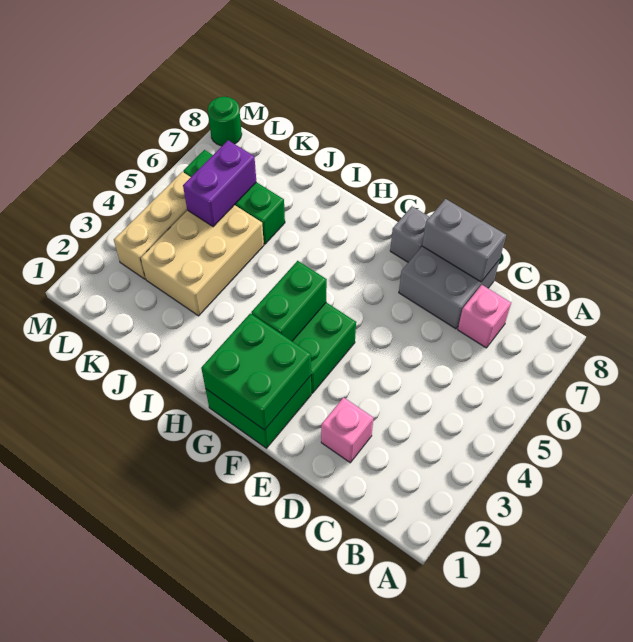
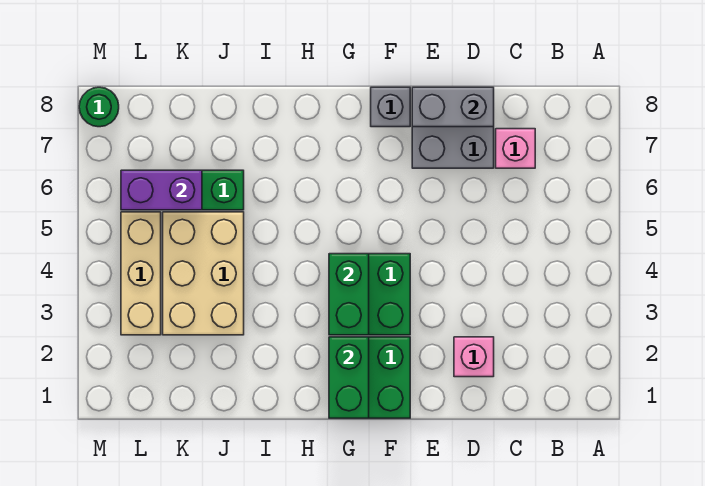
green brick F1:G2 level 2 -> green brick G1:G2 level 2
purple brick K5:K6 level 2 -> purple brick K6:L6 level 2

